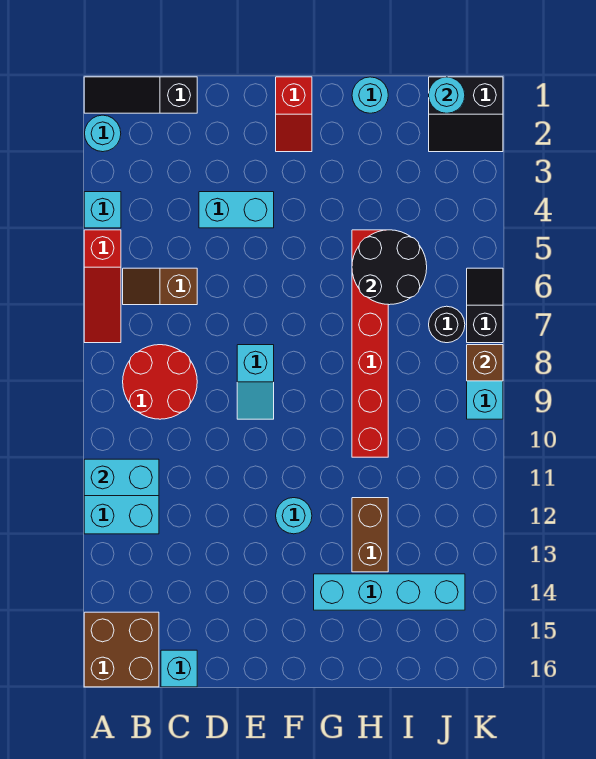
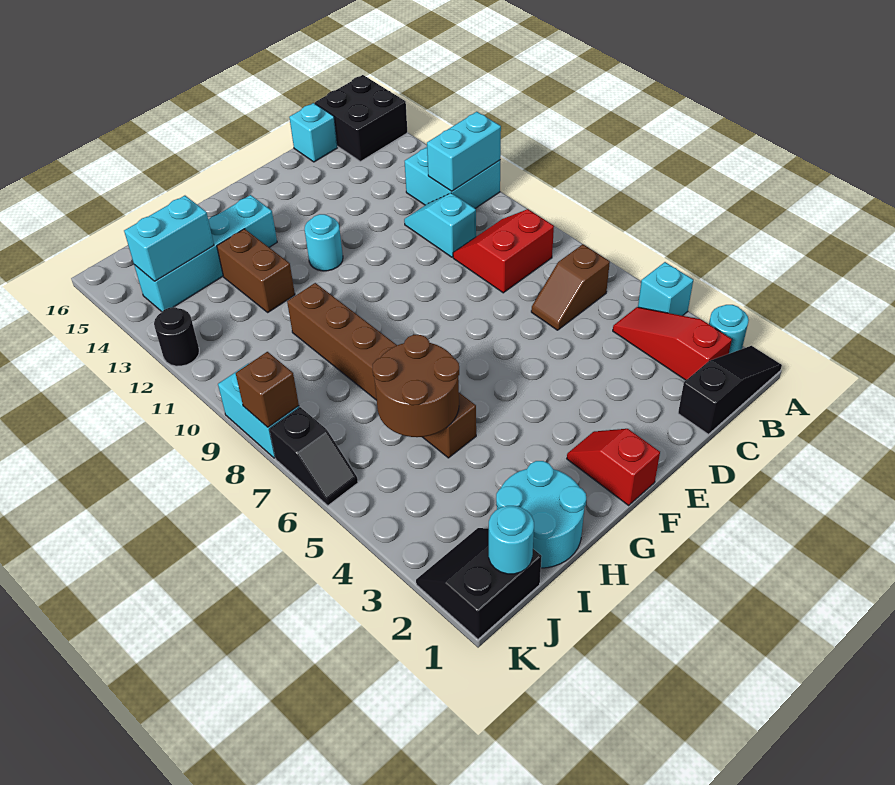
red slope A5:A7 level 1 top 5 -> red slope B2:B4 level 1 top 2
brown brick A15:B16 level 1 -> black brick A15:B16 level 1
brown slope B6:C6 level 1 top C -> brown slope B6:C6 level 1 top B
red round brick B8:C9 level 1 -> red slope B8:C9 level 1 top 8
cyan brick D4:E4 level 1 -> cyan brick I14:J14 level 2
cyan slope E8:E9 level 1 top 8 -> cyan slope C10:C11 level 1 top 10
cyan round brick H1 level 1 -> cyan round brick H1:I2 level 1
red brick H5:H10 level 1 -> brown brick H5:H10 level 1
black round brick H5:I6 level 2 -> brown round brick H5:I6 level 2
black round brick J7 level 1 -> black round brick K12 level 1

